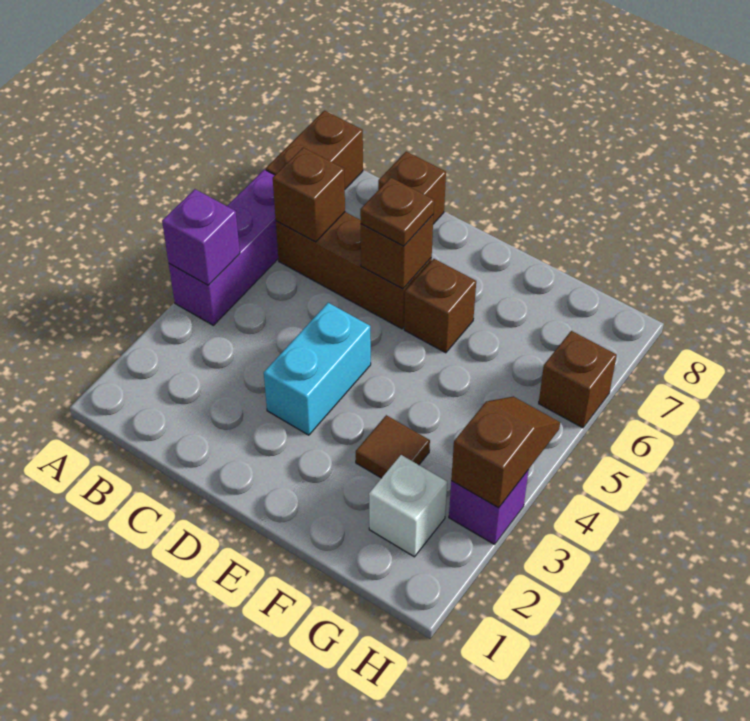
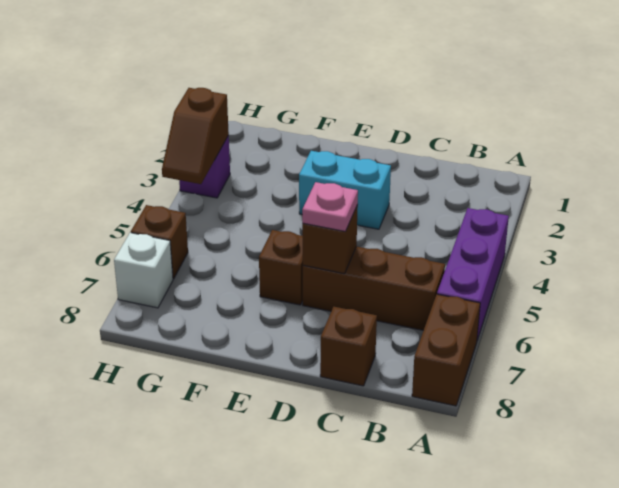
purple brick A4 level 2 -> none
brown brick B6 level 2 -> none
cyan brick D3:D4 level 1 -> cyan brick D3:E3 level 1
brown plate D6 level 3 -> pink plate D6 level 3
brown tile F3 level 1 -> none
white brick G2 level 1 -> white brick H7 level 1

